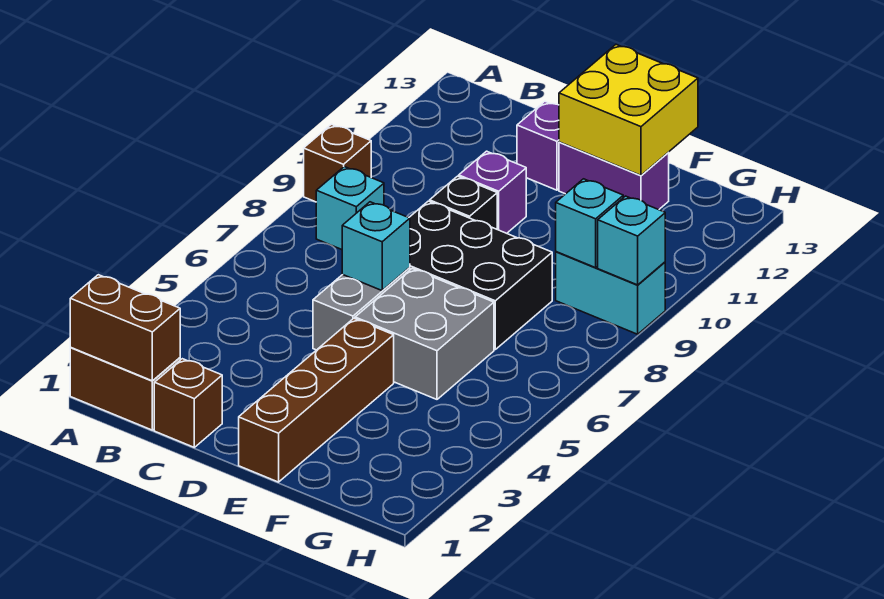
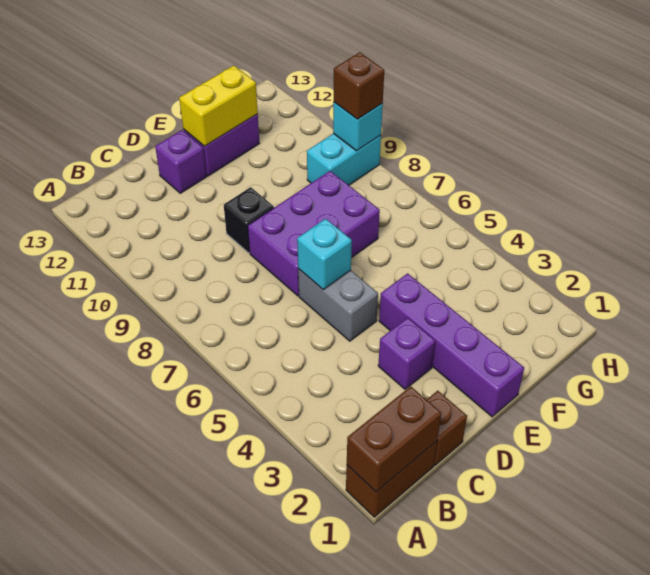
brown brick A9 level 1 -> brown brick H9 level 3
cyan brick B8 level 1 -> none
black brick D7:F8 level 1 -> purple brick D7:F8 level 1
purple brick D10 level 1 -> purple brick D3 level 1
brown brick E1:E4 level 1 -> purple brick E1:E4 level 1
grey brick E5:F6 level 1 -> none
yellow brick E12:F13 level 2 -> yellow brick E12:F12 level 2
cyan brick G9 level 2 -> none

